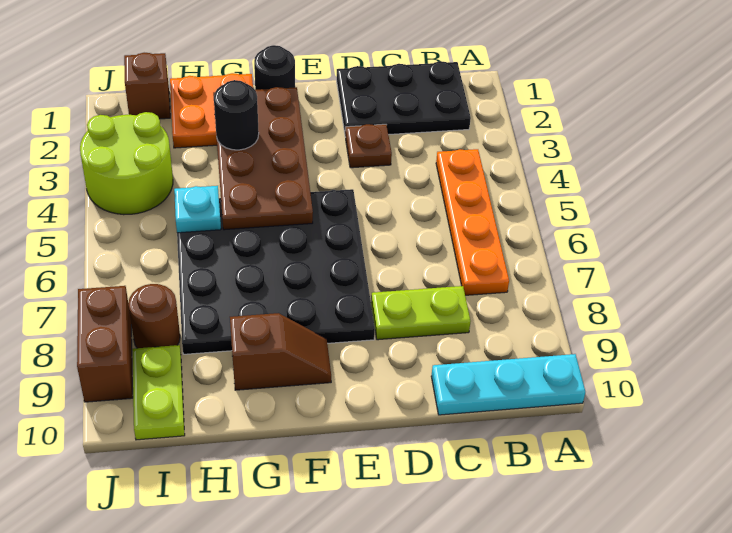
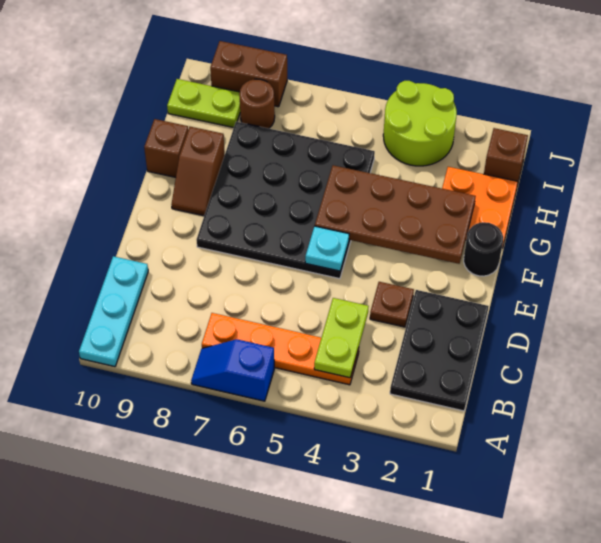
none -> blue slope A6:A7 level 1 top 6
lime plate C8:D8 level 1 -> lime plate B4:C4 level 2
black round brick G3 level 3 -> none
none -> brown brick G10 level 1
cyan plate H5 level 2 -> cyan plate E5 level 2

